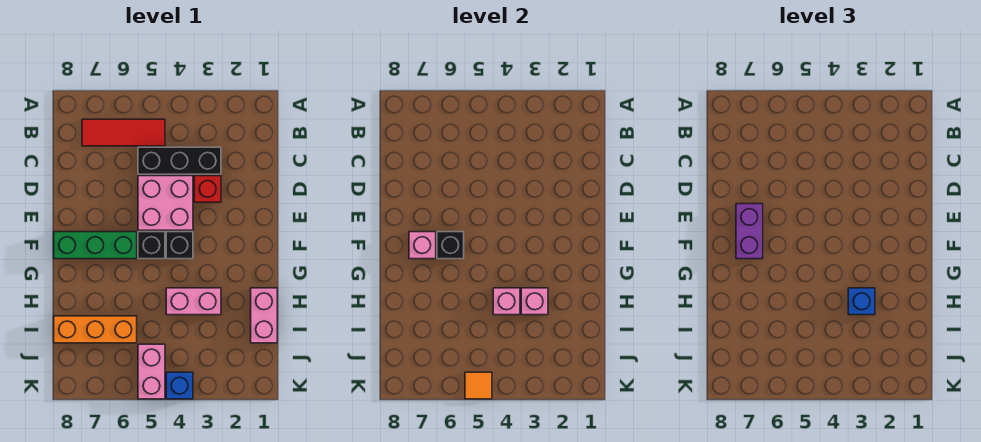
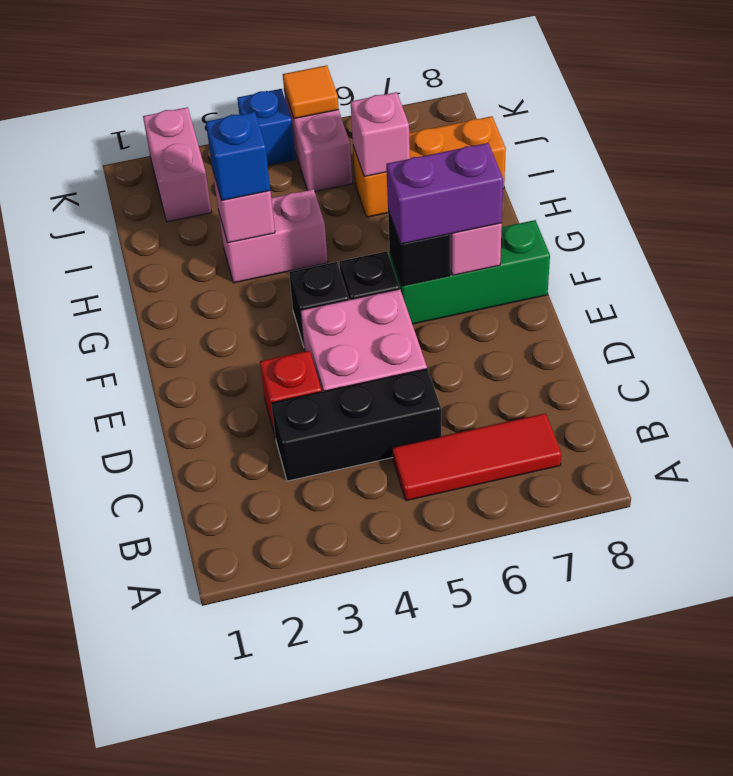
purple brick E7:F7 level 3 -> purple brick F6:F7 level 3
pink brick H1:I1 level 1 -> pink brick J2:K2 level 1
pink brick H4 level 2 -> pink brick I6 level 2

